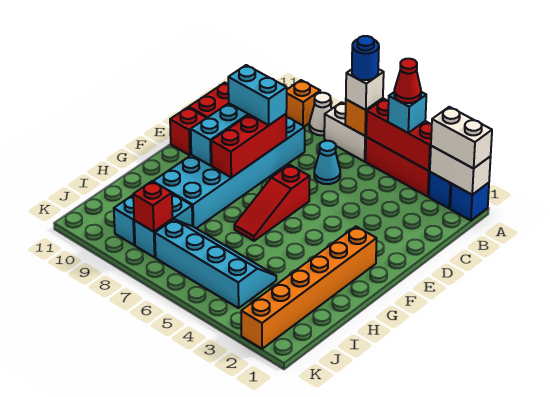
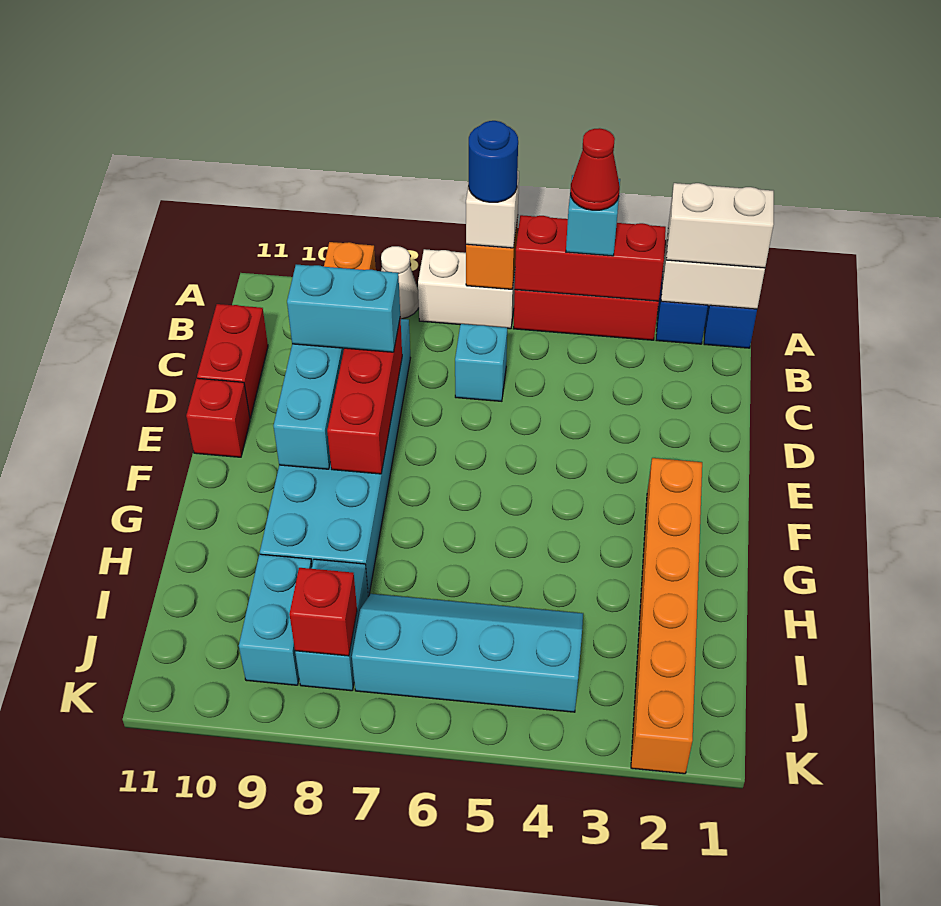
cyan cone C6 level 1 -> cyan brick C6 level 1
red slope E6:G6 level 1 top E -> none

